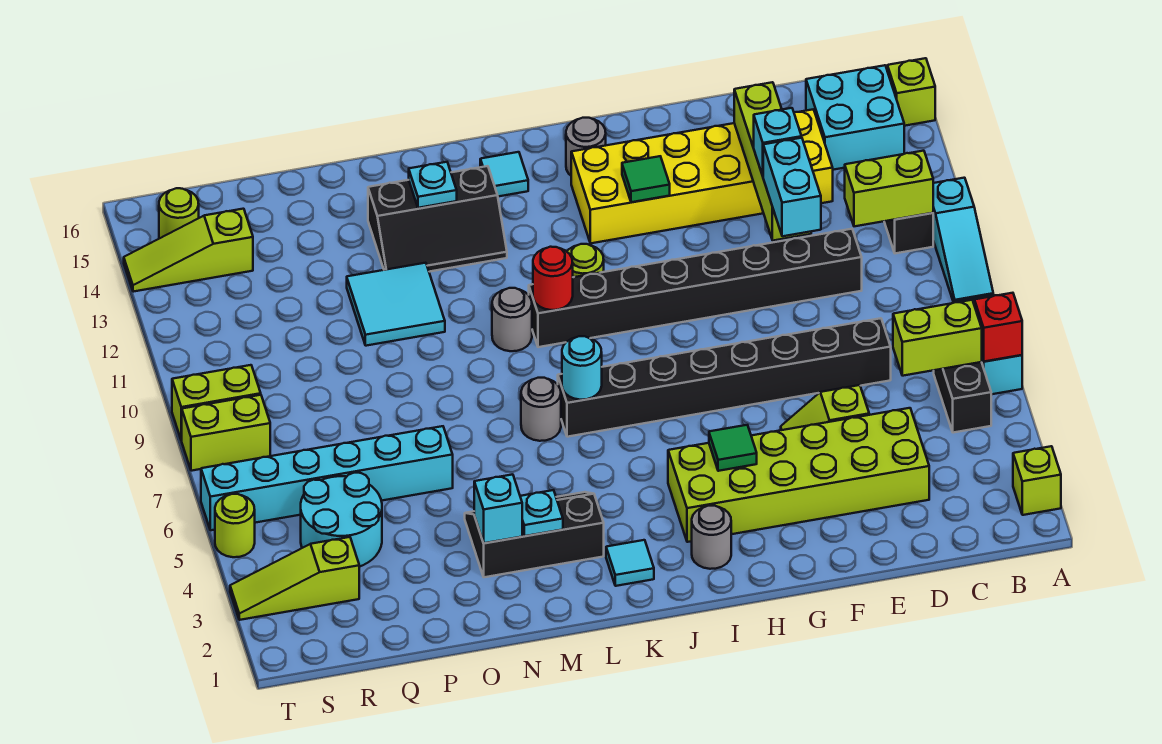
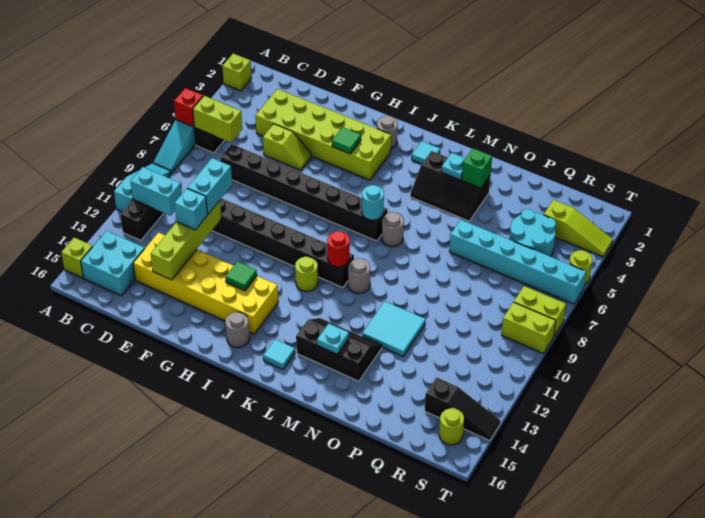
lime brick B11:C11 level 2 -> cyan brick B11:C11 level 2
cyan brick N3 level 2 -> green brick N3 level 2
lime slope R14:T14 level 1 top R -> black slope R14:T14 level 1 top R

